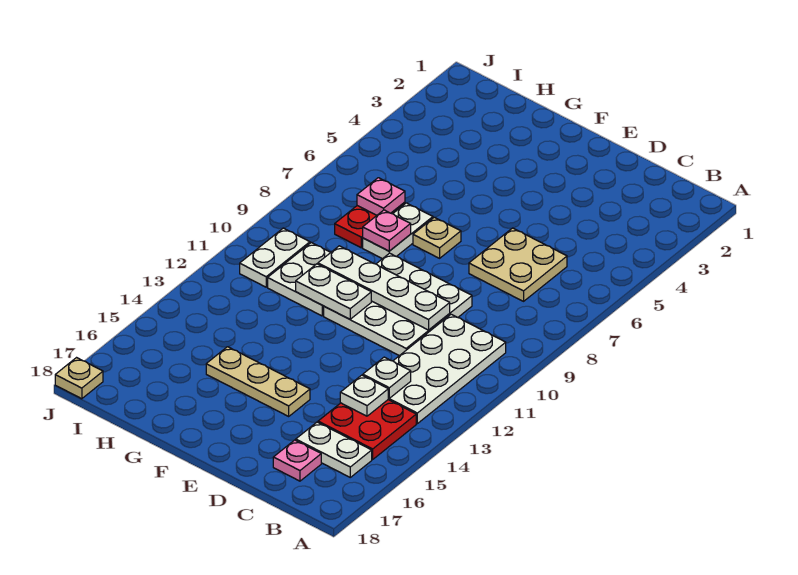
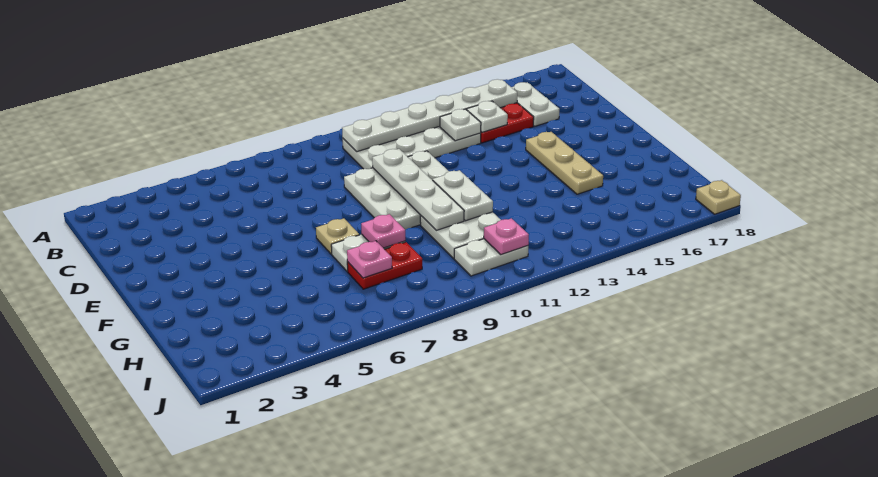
none -> white plate B10:B15 level 2
tan plate C6:D7 level 1 -> none
pink plate C17 level 1 -> pink plate I11 level 2

